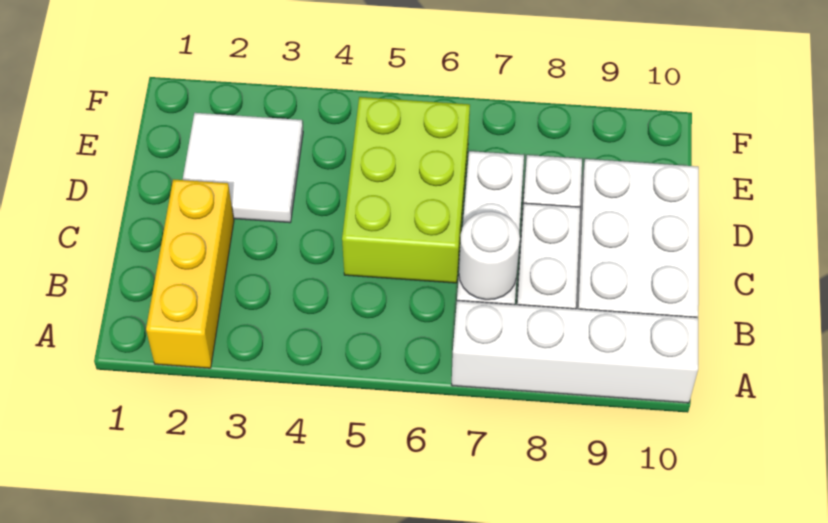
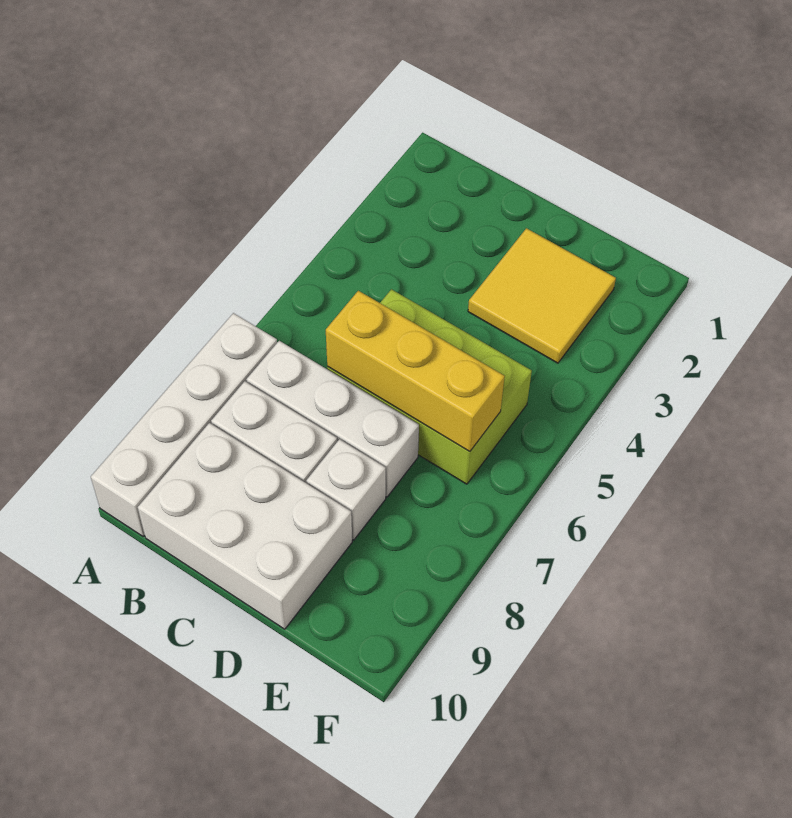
yellow brick A2:C2 level 1 -> yellow brick C6:E6 level 2
white round brick B7 level 2 -> none
white tile D2:E3 level 1 -> yellow tile D2:E3 level 1

